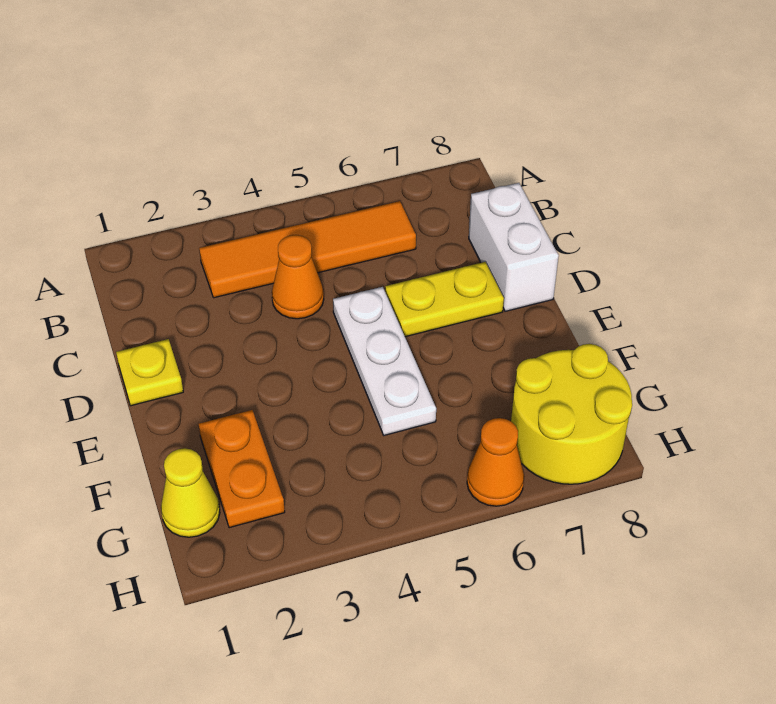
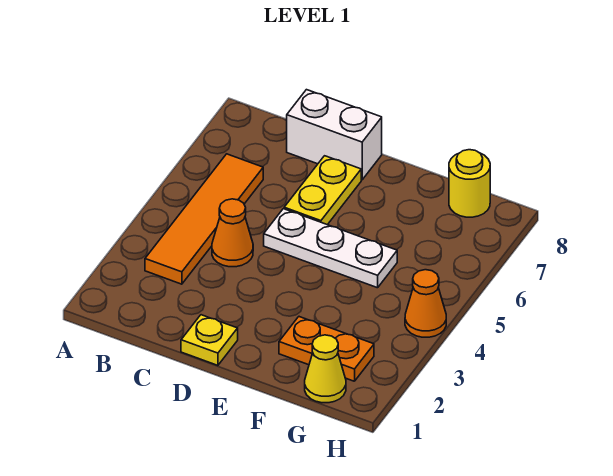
yellow round brick G7:H8 level 1 -> yellow round brick G8 level 1
orange cone H6 level 1 -> orange cone H4 level 1

